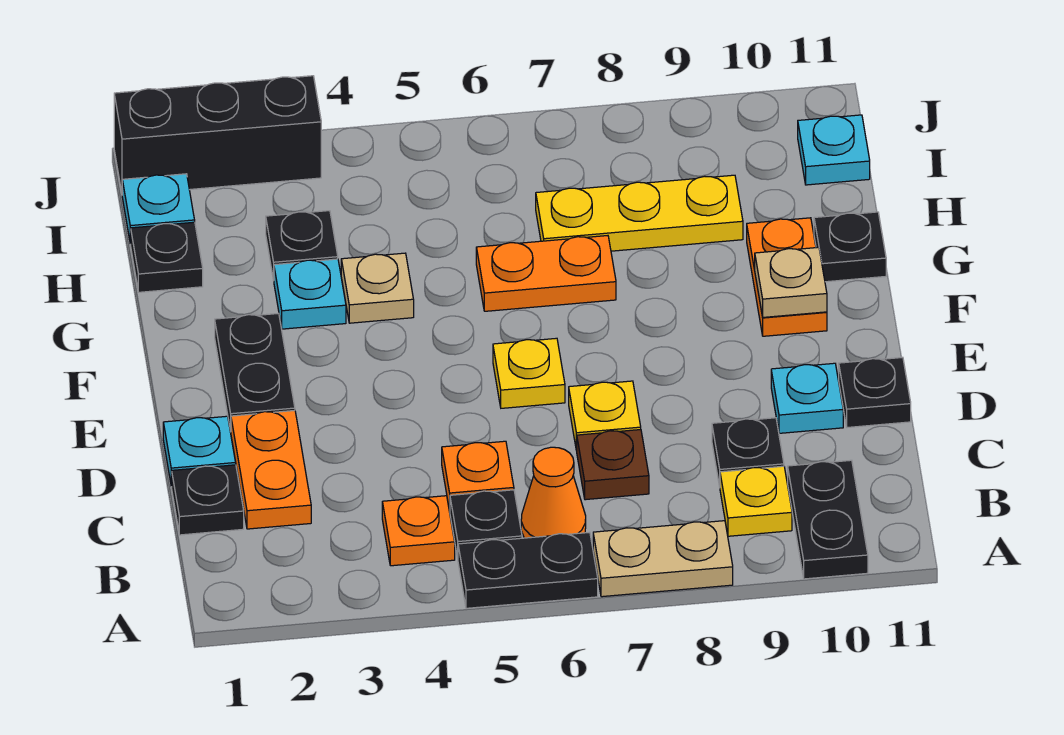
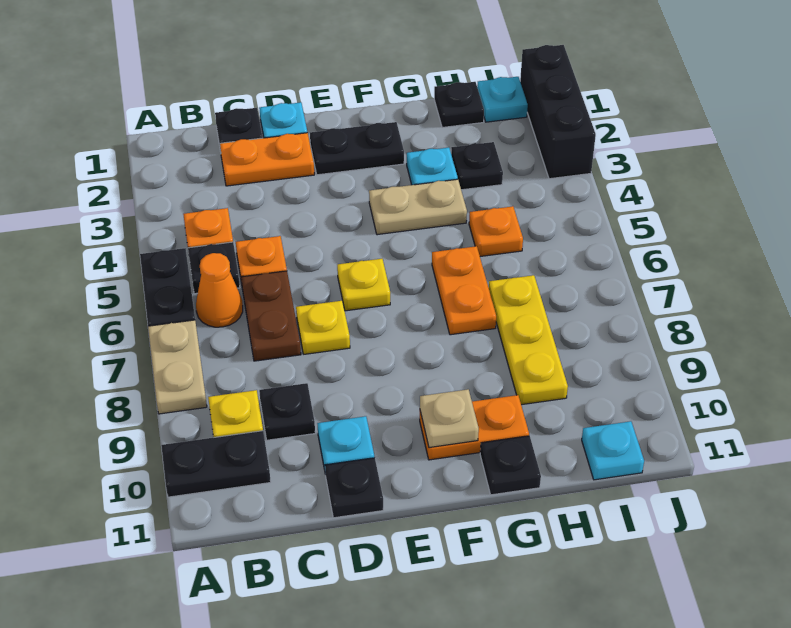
brown plate C7 level 1 -> brown plate C6:C7 level 1
tan plate G4 level 1 -> tan plate F4:G4 level 1
none -> orange plate H5 level 1

